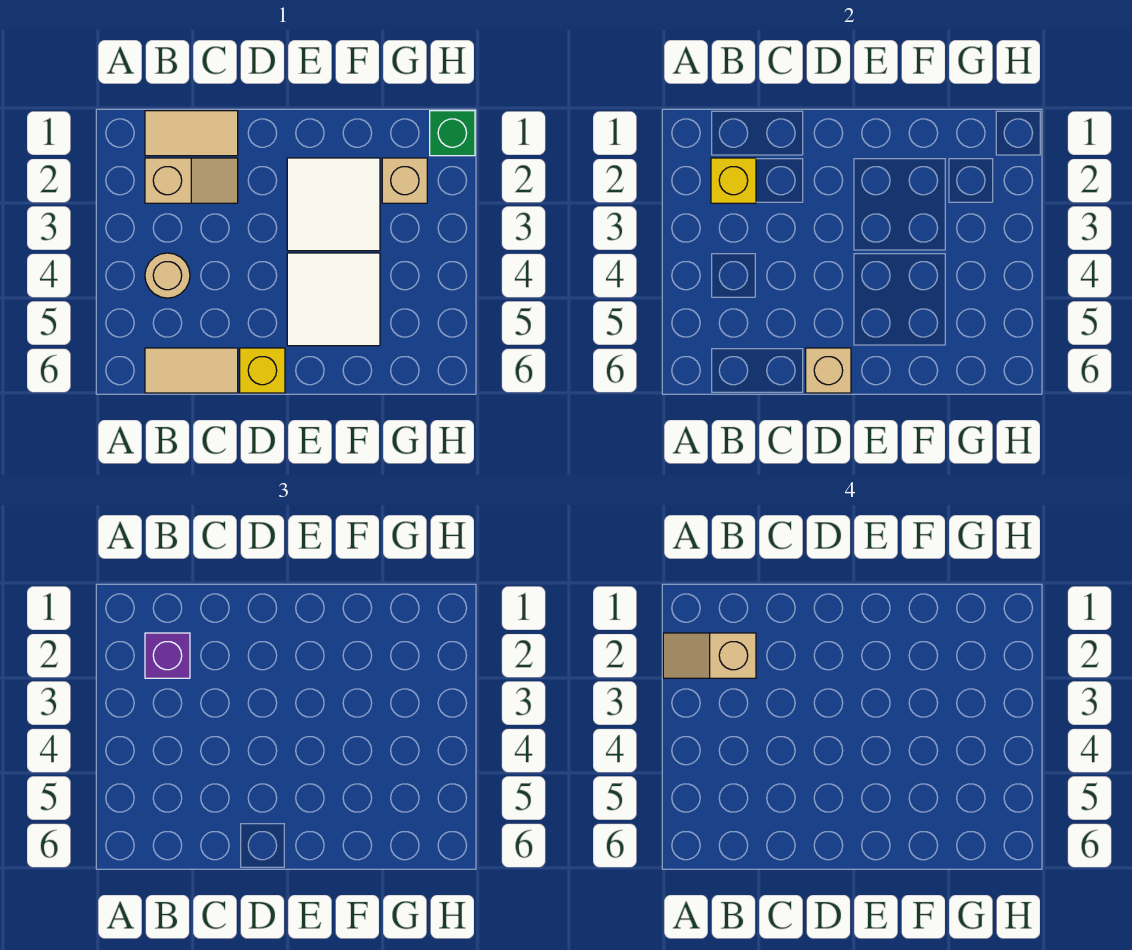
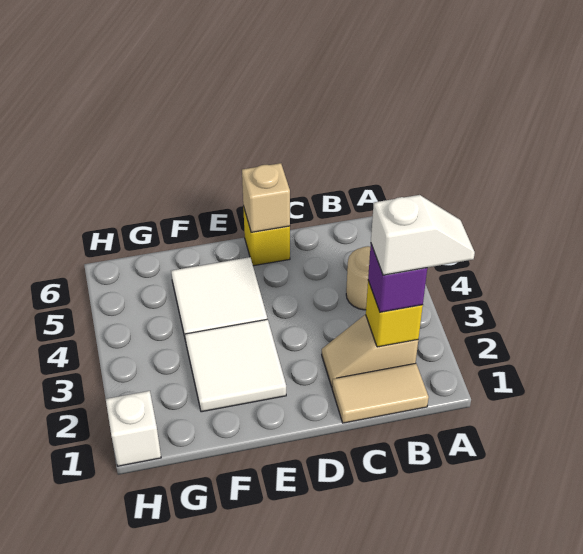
tan slope A2:B2 level 4 top B -> white slope A2:B2 level 4 top B
tan tile B6:C6 level 1 -> none
tan brick G2 level 1 -> none
green brick H1 level 1 -> white brick H1 level 1

